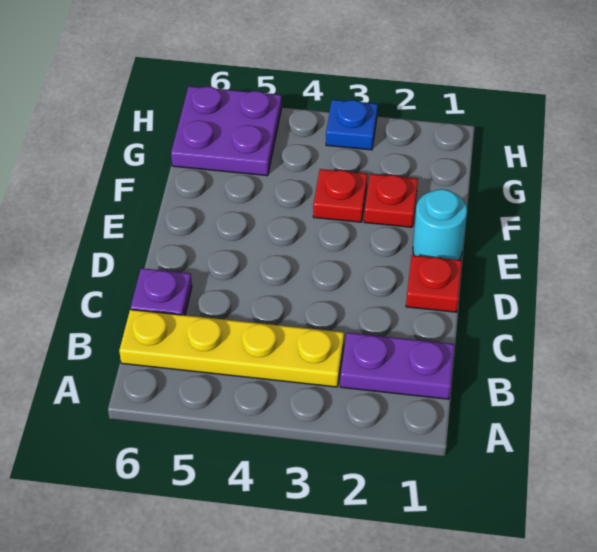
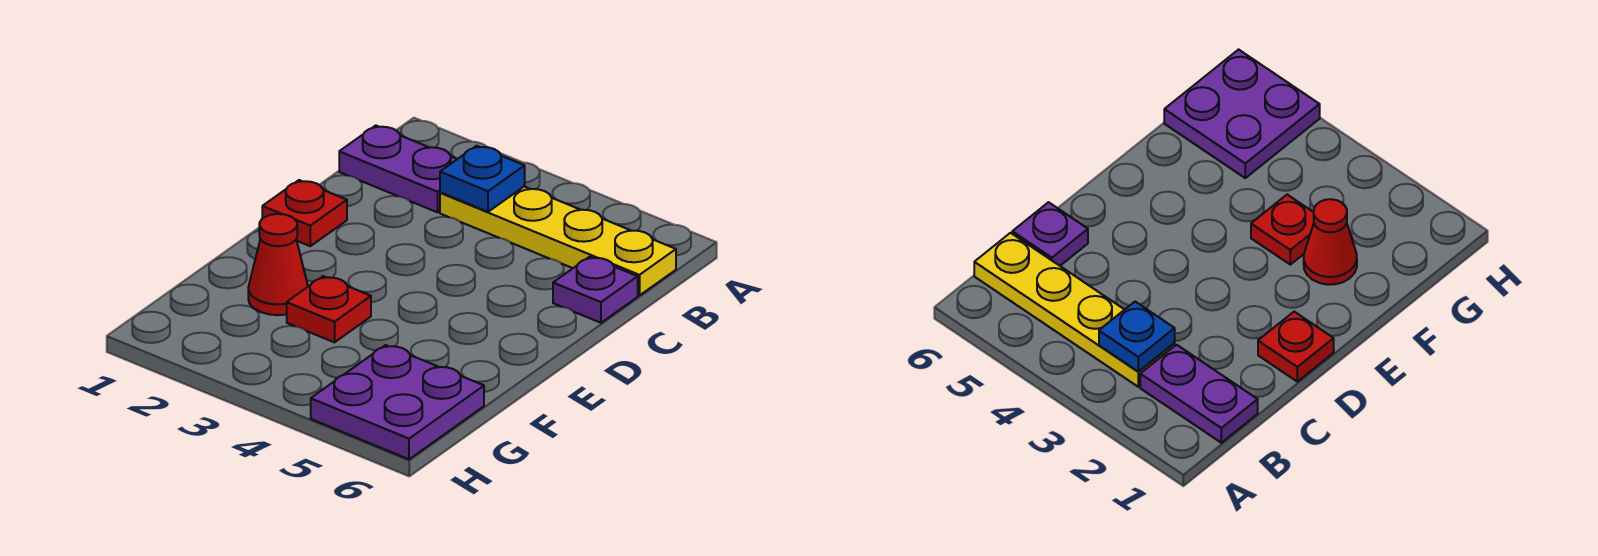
cyan round brick E1 level 1 -> none
red plate F2 level 1 -> red cone F2 level 1
blue plate H3 level 1 -> blue plate B3 level 2

